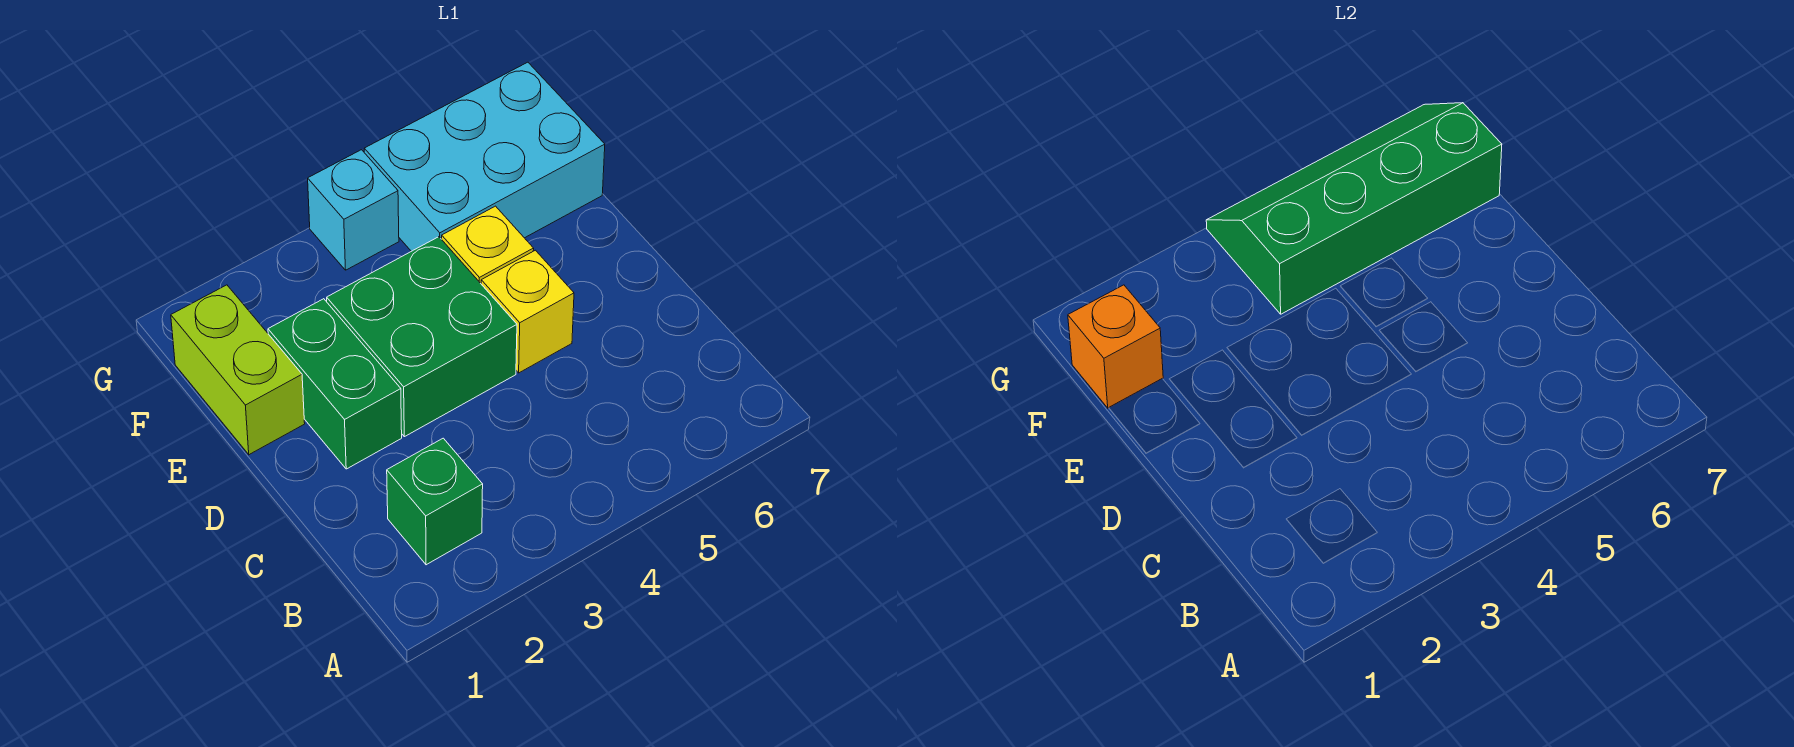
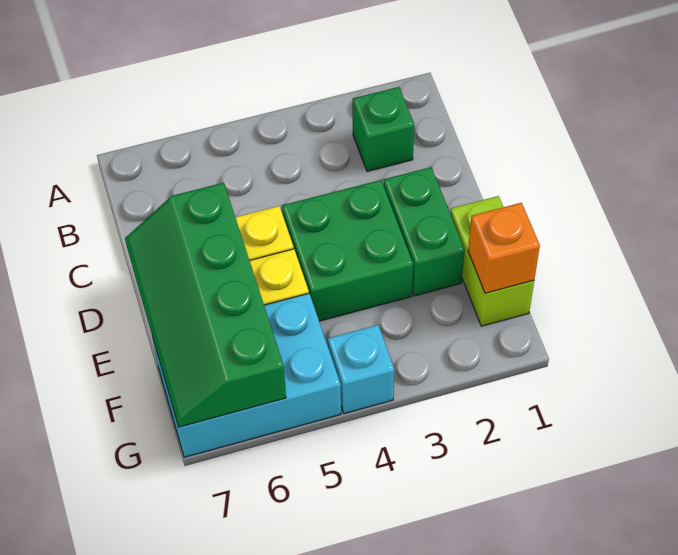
green slope F4:G7 level 2 top F -> green slope D6:G7 level 2 top 6

